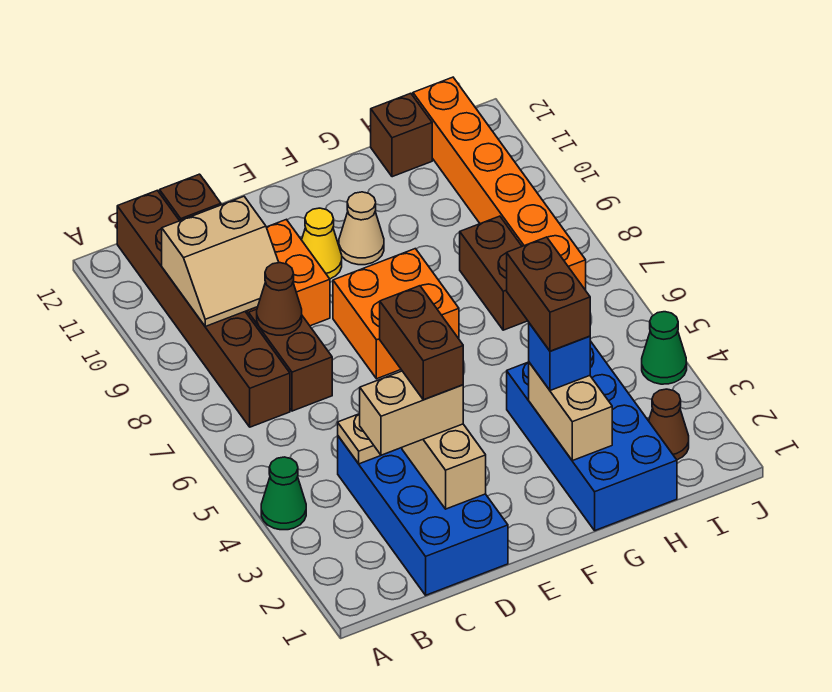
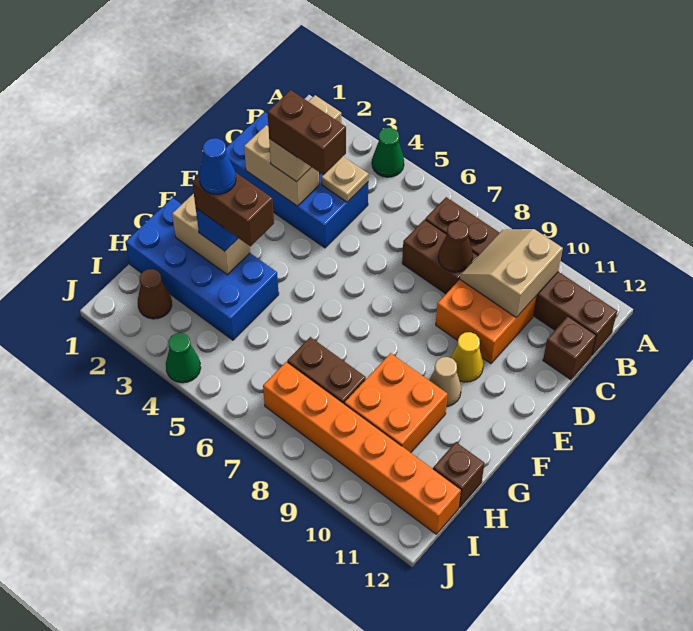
orange brick E7:F8 level 1 -> orange brick G9:H10 level 1
none -> blue cone G3 level 5

